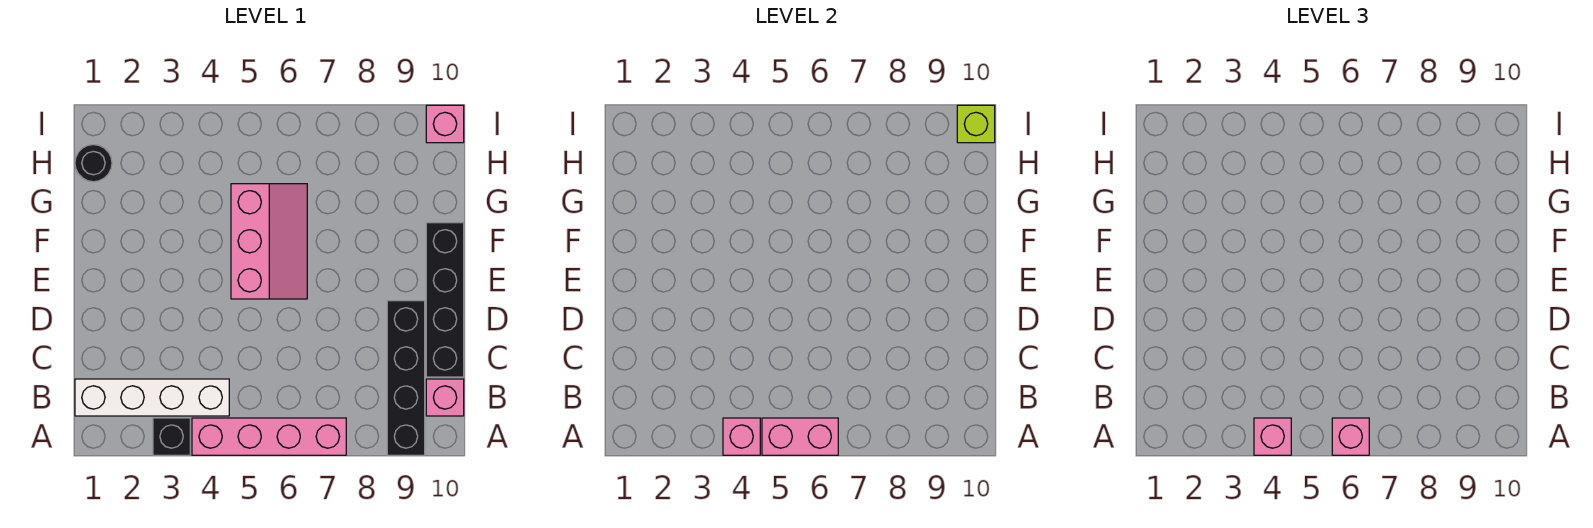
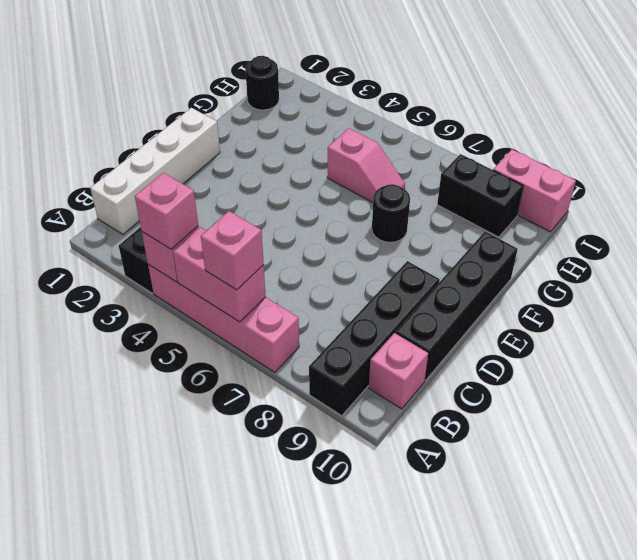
white brick B1:B4 level 1 -> white brick B1:E1 level 1
pink slope E5:G6 level 1 top 5 -> pink slope G5:G6 level 1 top 5
none -> black round brick F7 level 1
none -> black brick H8:H9 level 1
pink brick I10 level 1 -> pink brick I9:I10 level 1
lime brick I10 level 2 -> none

